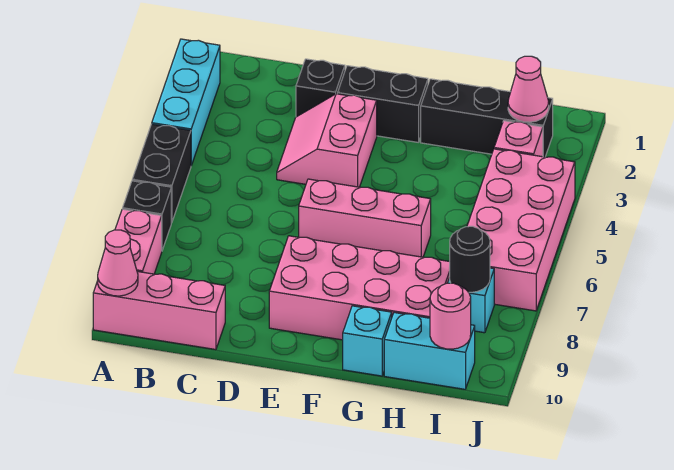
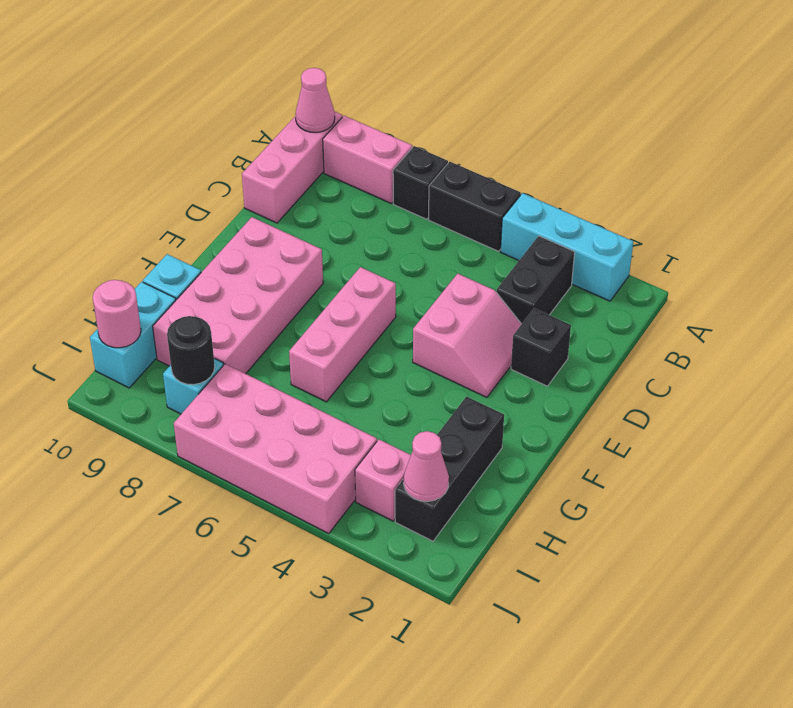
pink slope D3:E4 level 1 top E -> pink slope D3:E4 level 1 top 4
black brick E2:F2 level 1 -> black brick B3:C3 level 1

